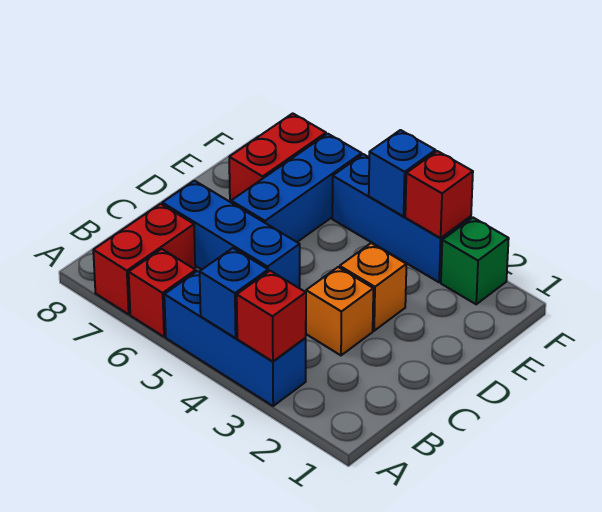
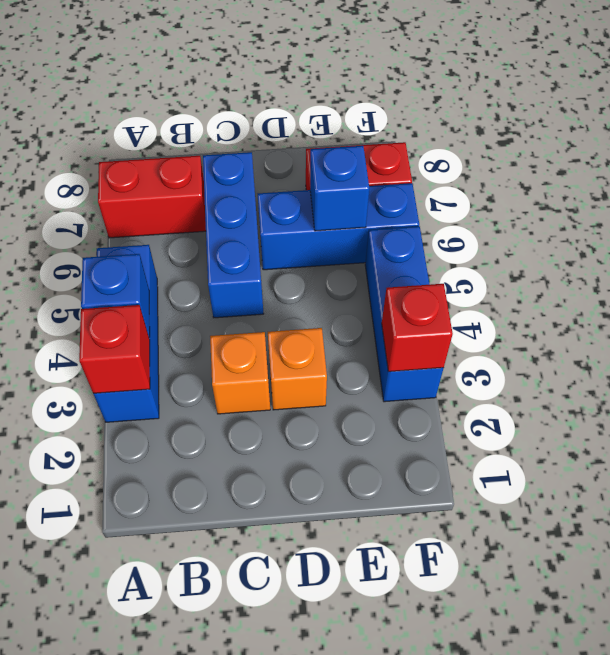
red brick A6 level 1 -> none
green brick F2 level 1 -> none
blue brick F4 level 2 -> blue brick E6 level 2

